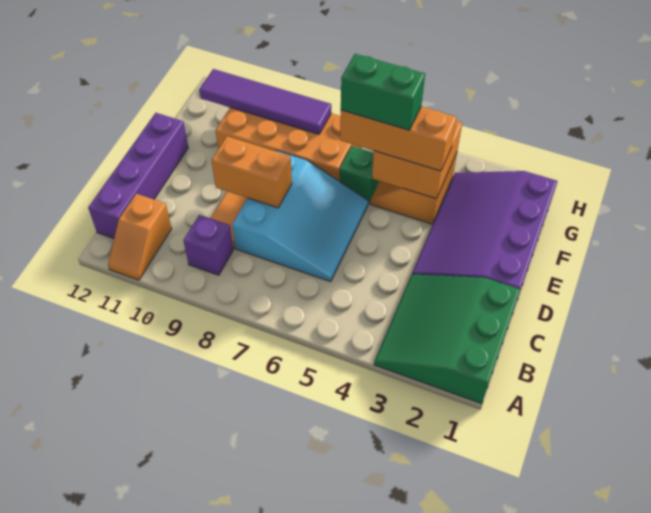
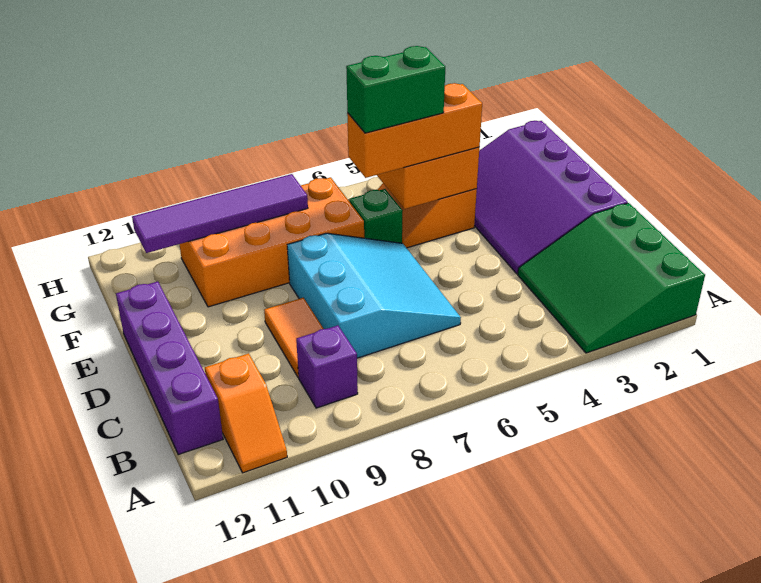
orange brick D8:D9 level 2 -> none

